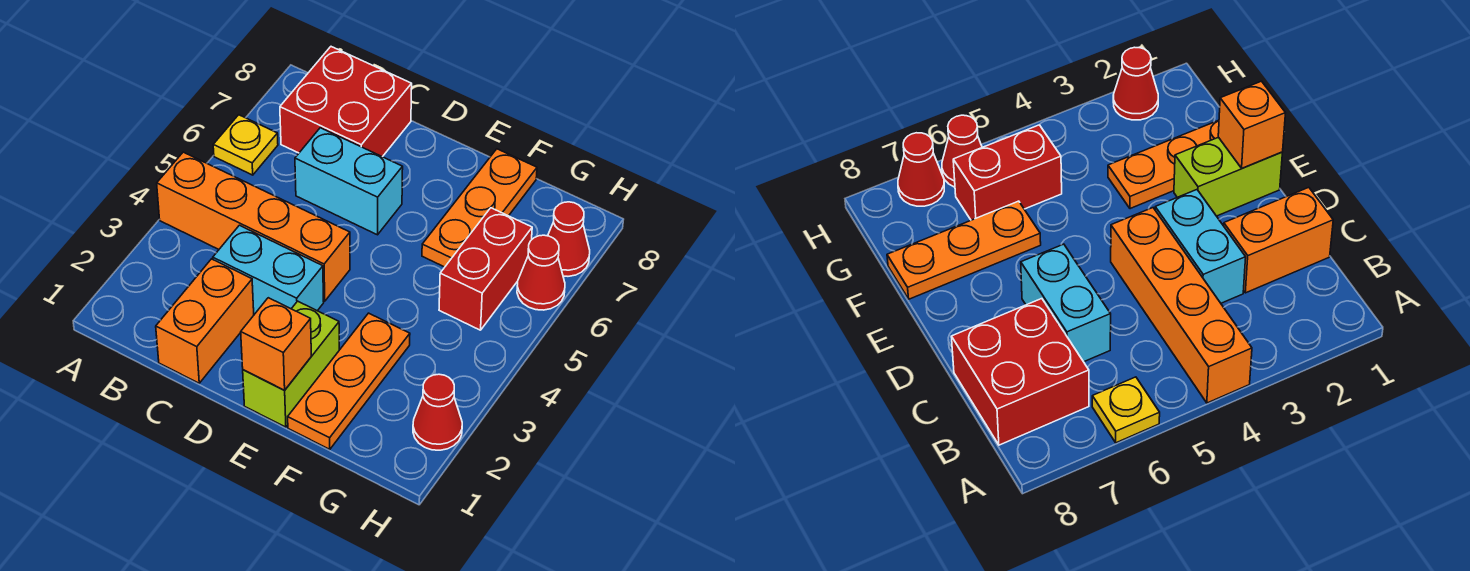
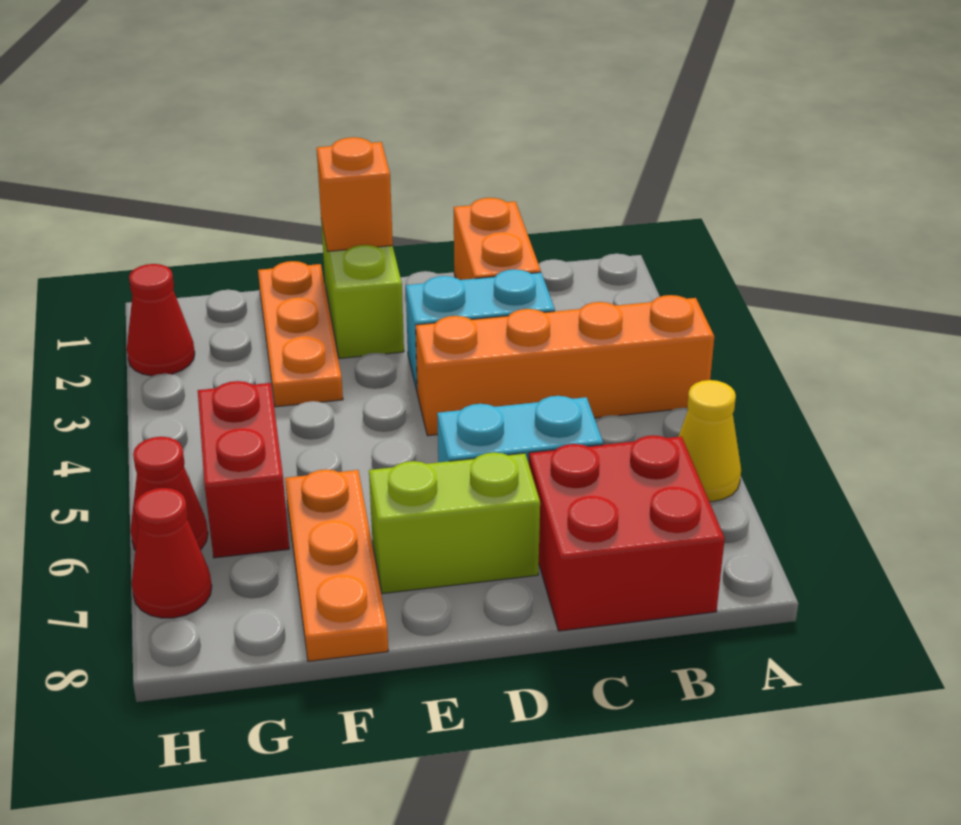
yellow plate A6 level 1 -> yellow cone A6 level 1
none -> lime brick D7:E7 level 1

